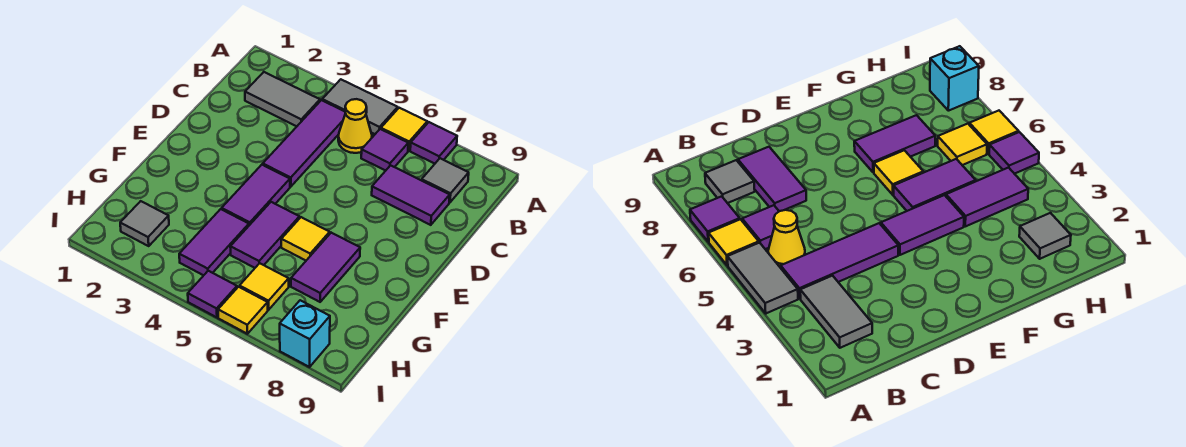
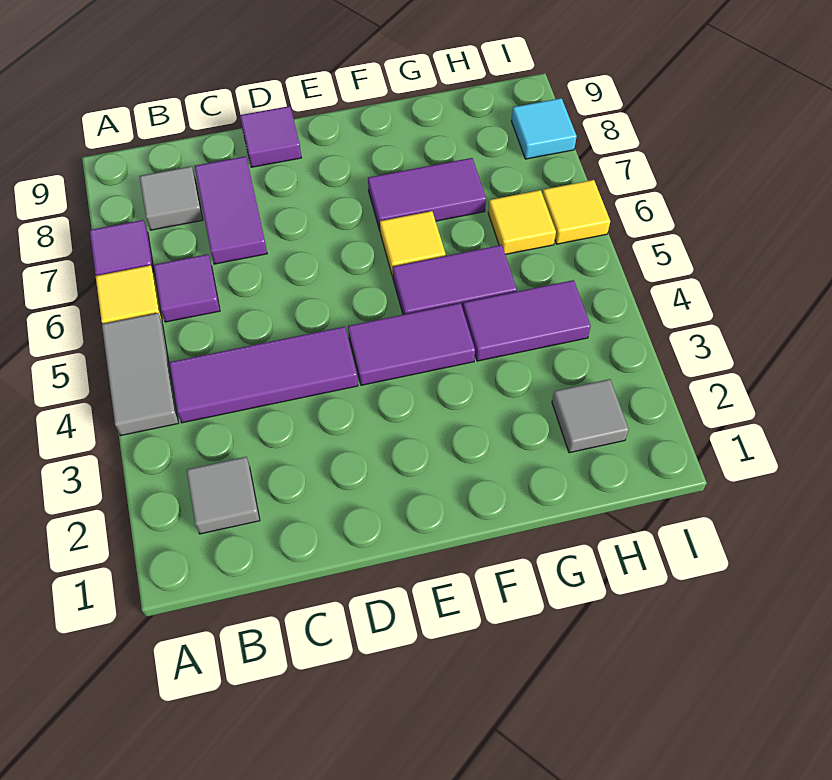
grey tile B2:B3 level 1 -> grey tile B2 level 1
yellow cone B5 level 1 -> none
purple tile I5 level 1 -> purple tile D9 level 1
cyan brick I8 level 1 -> cyan tile I8 level 1

